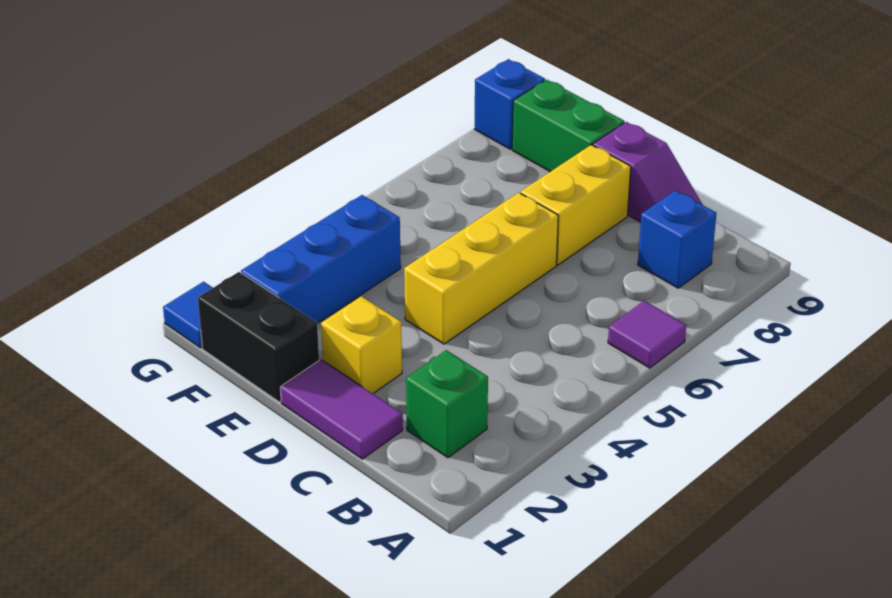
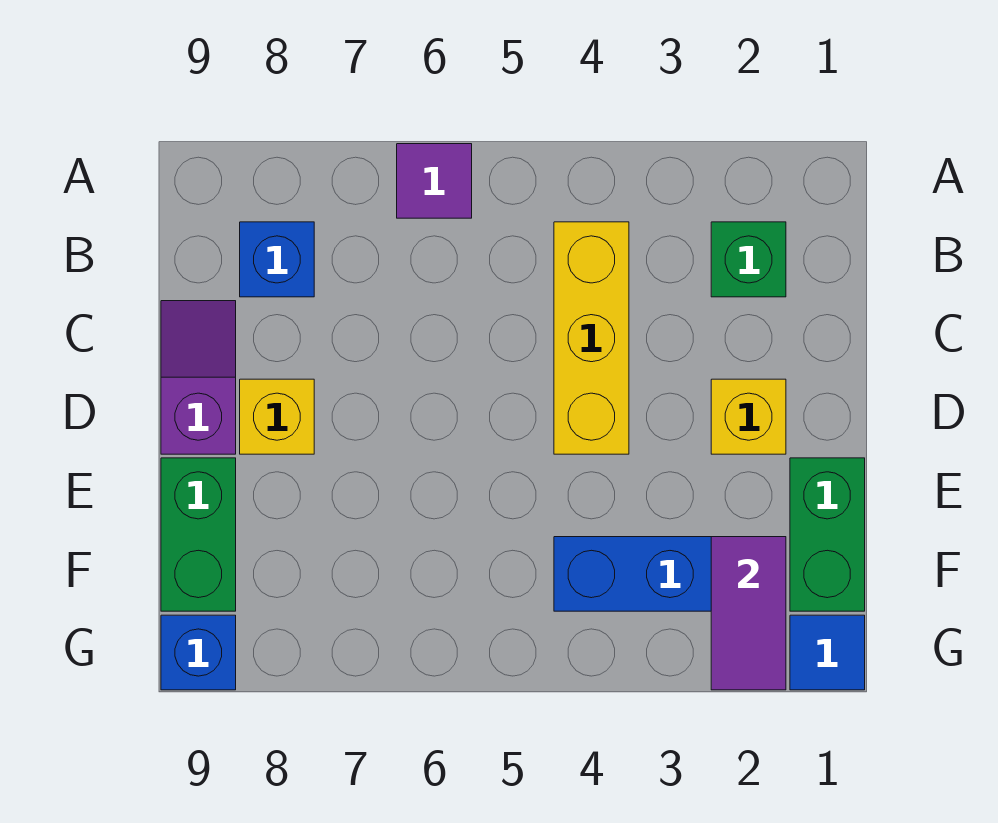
purple tile C1:D1 level 1 -> purple tile F2:G2 level 2
yellow brick D4:D6 level 1 -> yellow brick B4:D4 level 1
yellow brick D7:D8 level 1 -> yellow brick D8 level 1
black brick E1:F1 level 1 -> green brick E1:F1 level 1

